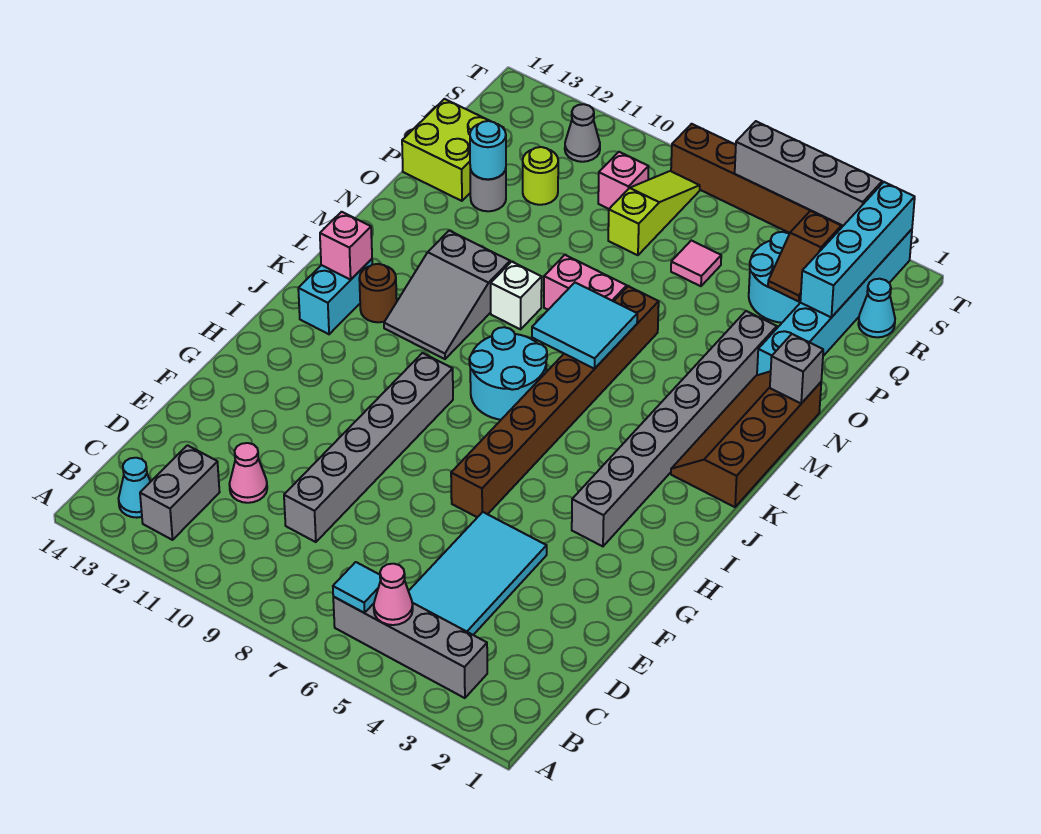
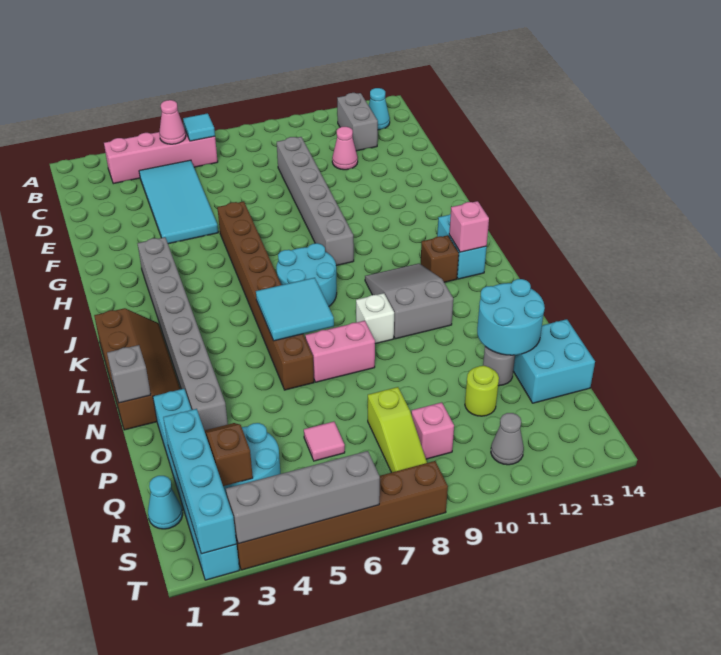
grey brick B3:B6 level 1 -> pink brick B3:B6 level 1
brown round brick K12 level 1 -> brown brick K12 level 1
cyan round brick P12 level 2 -> cyan round brick O12:P13 level 2
lime brick P13:Q14 level 1 -> cyan brick P13:Q14 level 1

